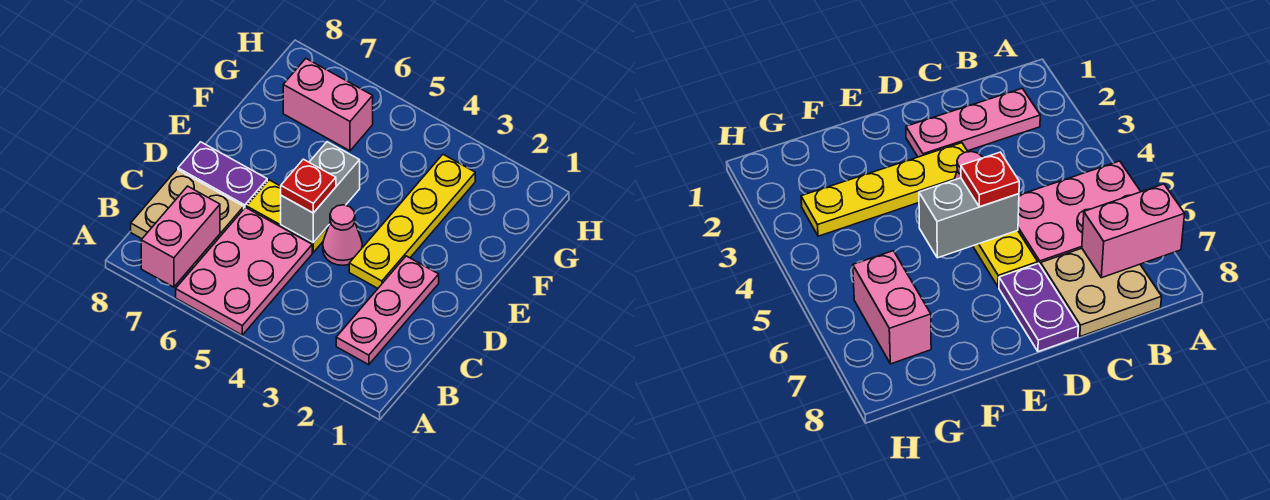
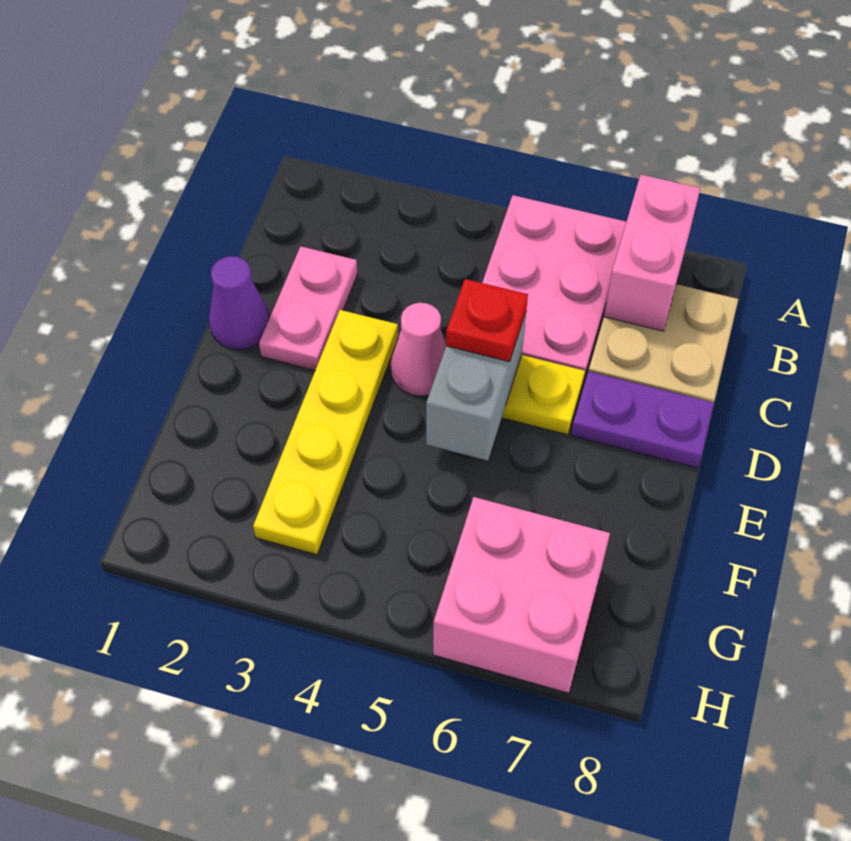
pink plate B2:D2 level 1 -> pink plate C2:D2 level 1
none -> purple cone D1 level 1
pink brick G6:G7 level 1 -> pink brick G6:H7 level 1

